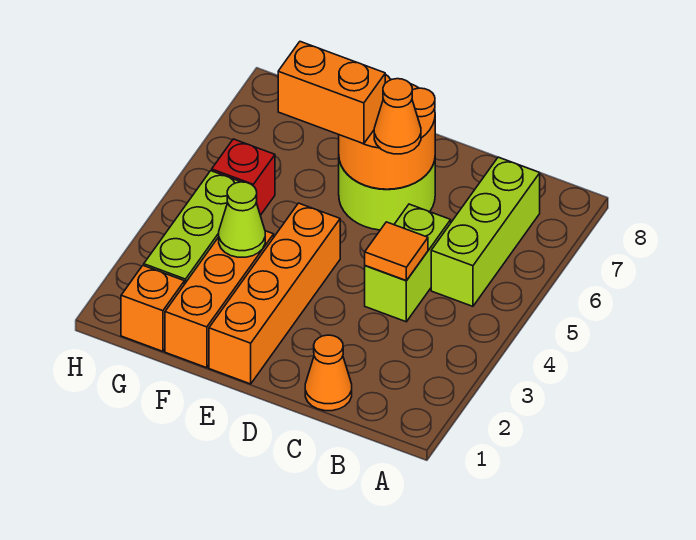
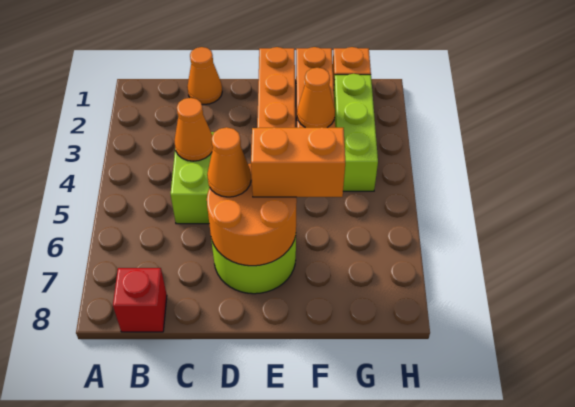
lime brick B5:B7 level 1 -> none
orange tile C4 level 2 -> orange cone C4 level 2
lime cone F3 level 2 -> orange cone F3 level 2
red brick G5 level 1 -> red brick B8 level 1

